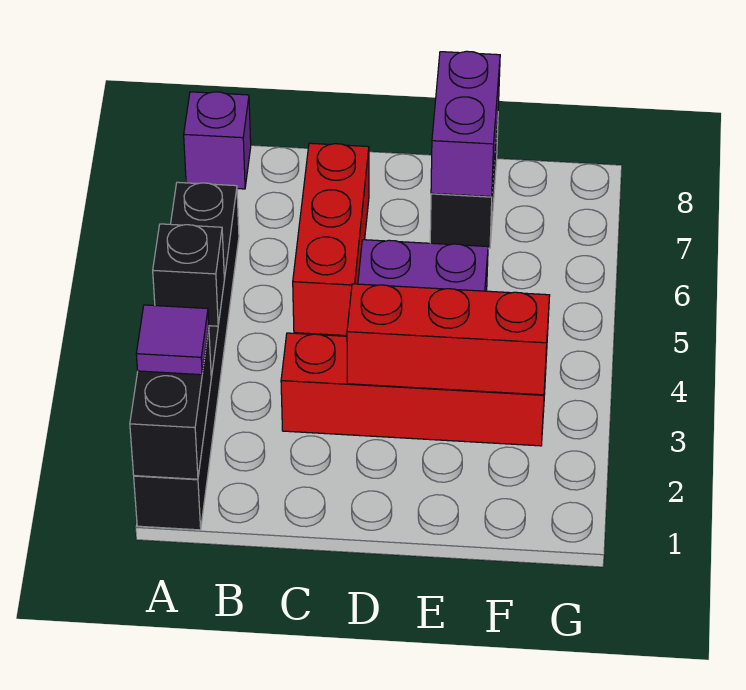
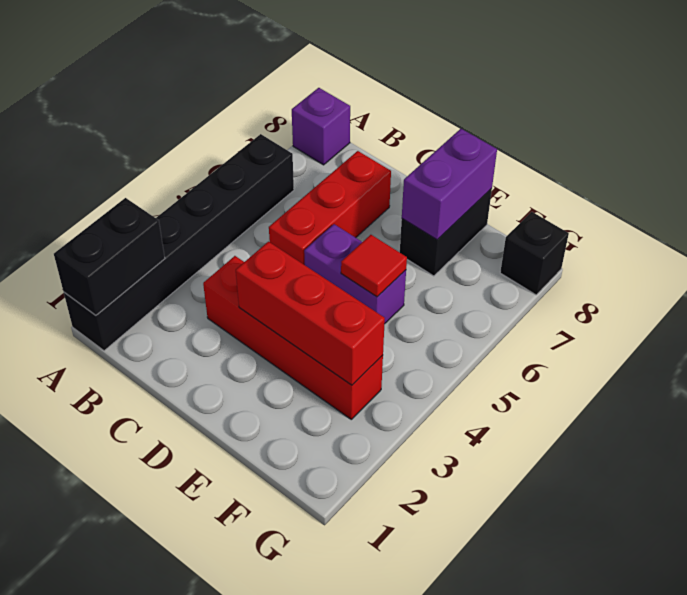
purple tile A2 level 3 -> none
black brick A4 level 2 -> black brick G8 level 1
none -> red tile E5 level 2

